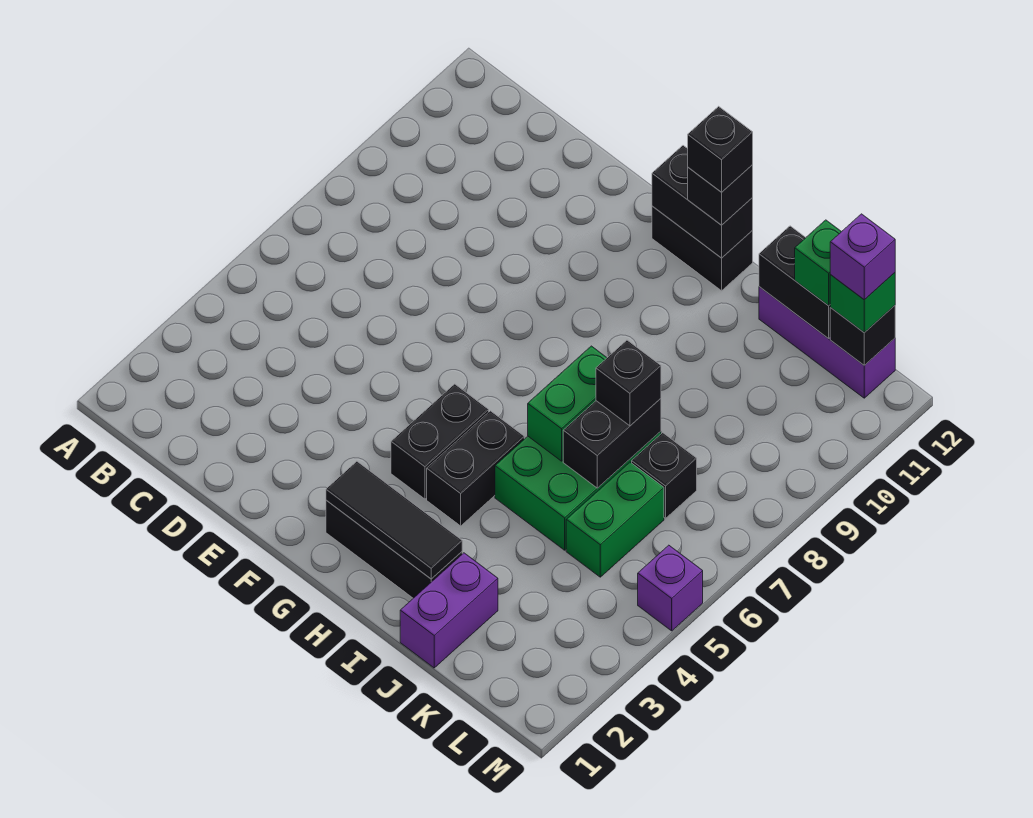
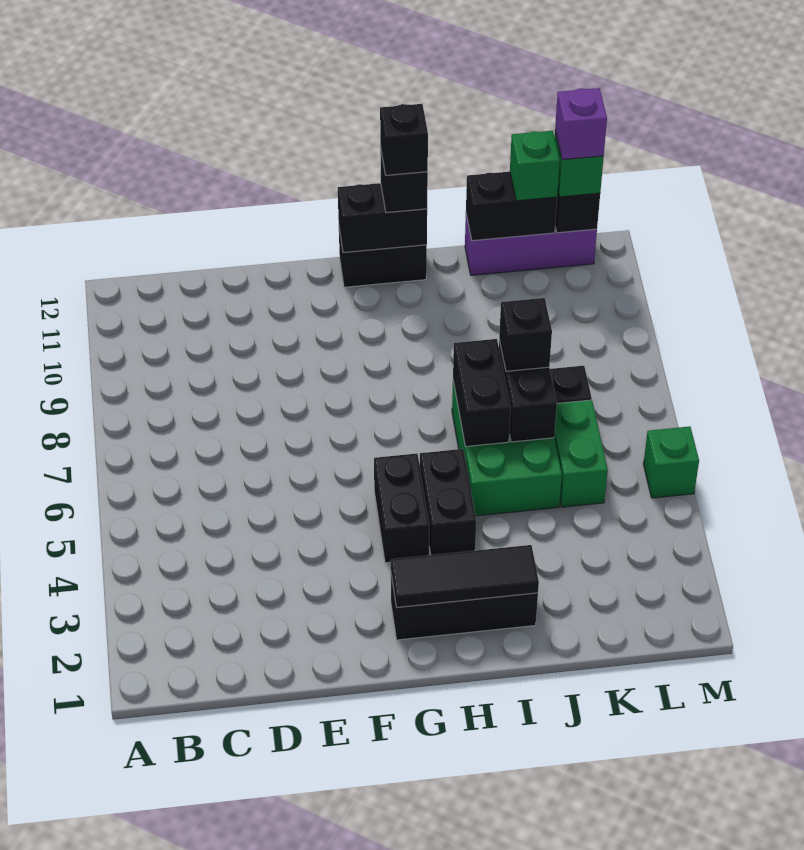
green brick I6:I7 level 2 -> black brick I6:I7 level 2
purple brick J1:J2 level 1 -> none
purple brick M5 level 1 -> green brick M5 level 1

